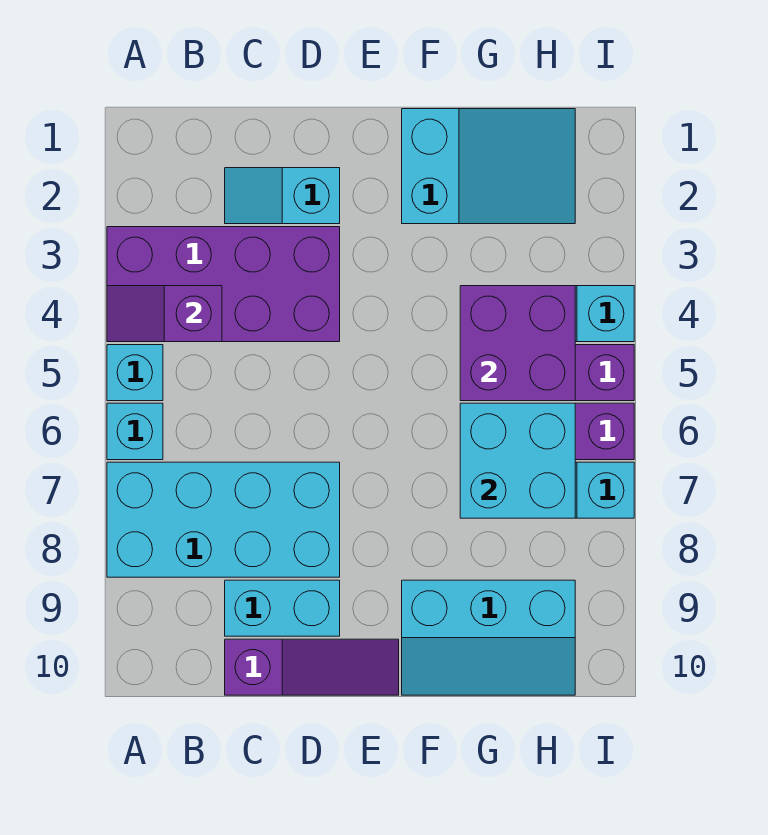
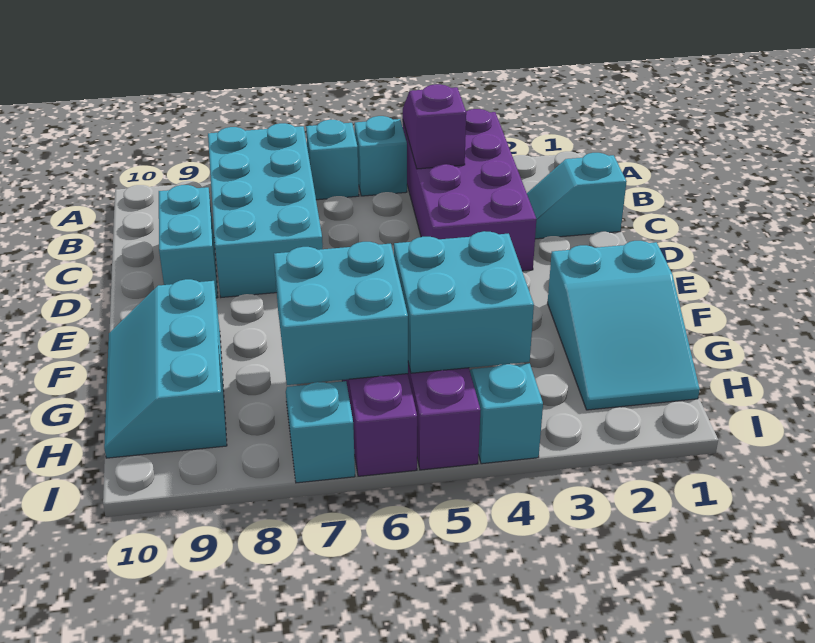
cyan slope C2:D2 level 1 top D -> cyan slope C1:C2 level 1 top 1
purple slope C10:E10 level 1 top C -> none
purple brick G4:H5 level 2 -> cyan brick G4:H5 level 2

